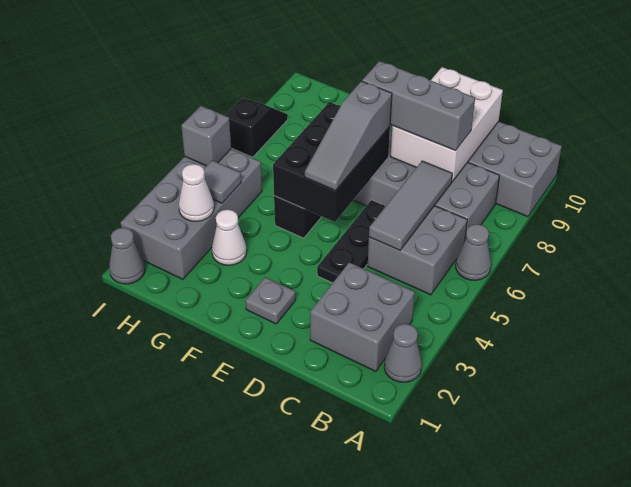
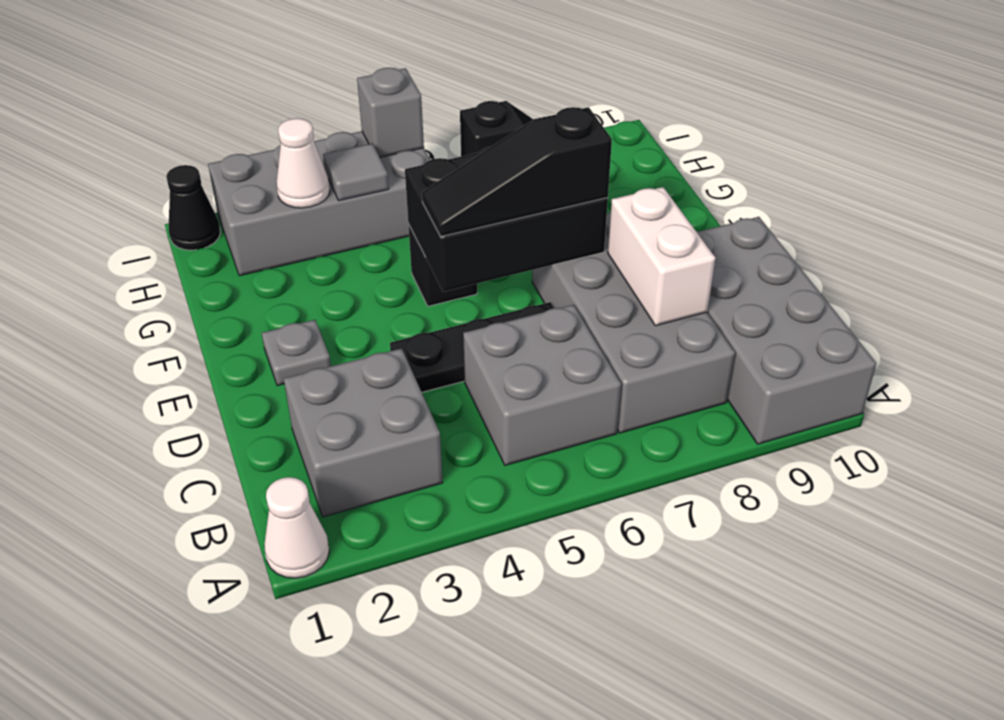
grey cone A2 level 1 -> none
grey cone A6 level 1 -> none
grey tile C5:C7 level 2 -> none
white brick C8:D10 level 2 -> white brick C8:D8 level 2
grey brick C8:E8 level 3 -> none
grey slope E5:E7 level 3 top 7 -> black slope E5:E7 level 3 top 7
white cone G3 level 1 -> white cone A1 level 1
grey cone I1 level 1 -> black cone I1 level 1

